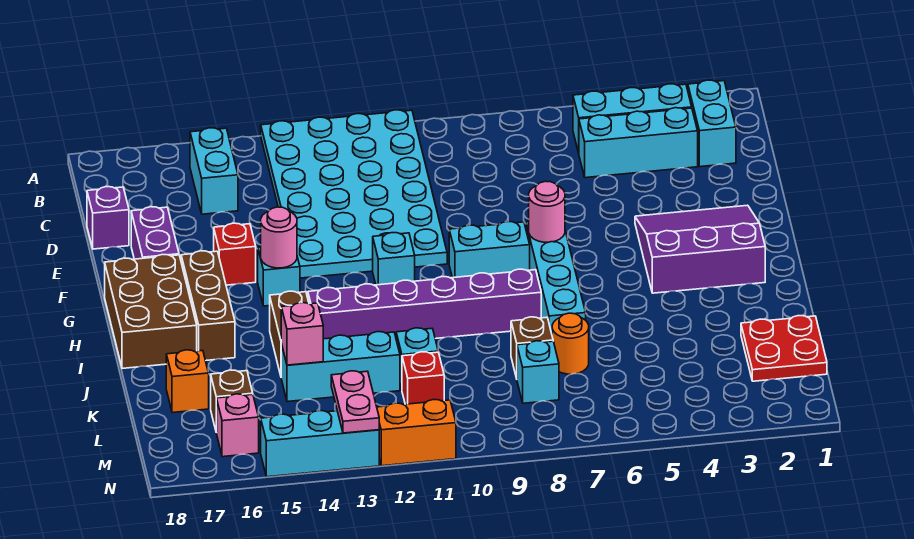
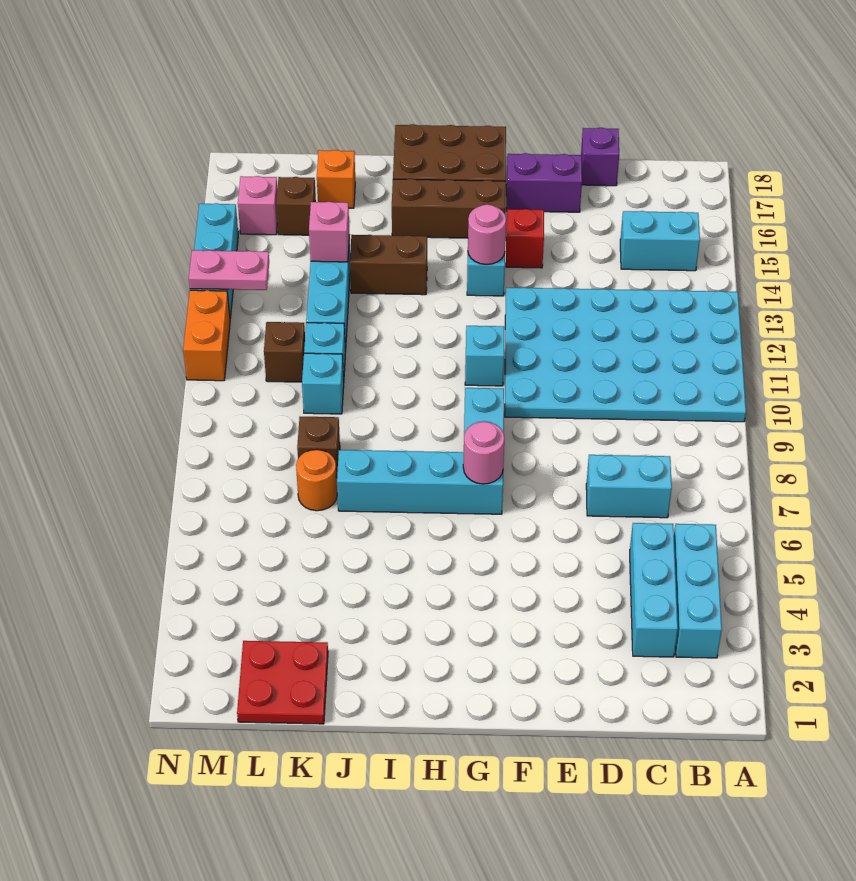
cyan brick B2:C2 level 1 -> cyan brick C7:D7 level 1
purple slope F2:H4 level 1 top H -> none
purple brick I8:I13 level 1 -> none
cyan brick L8 level 1 -> cyan brick K10 level 1
red brick L11 level 1 -> brown brick L11 level 1

